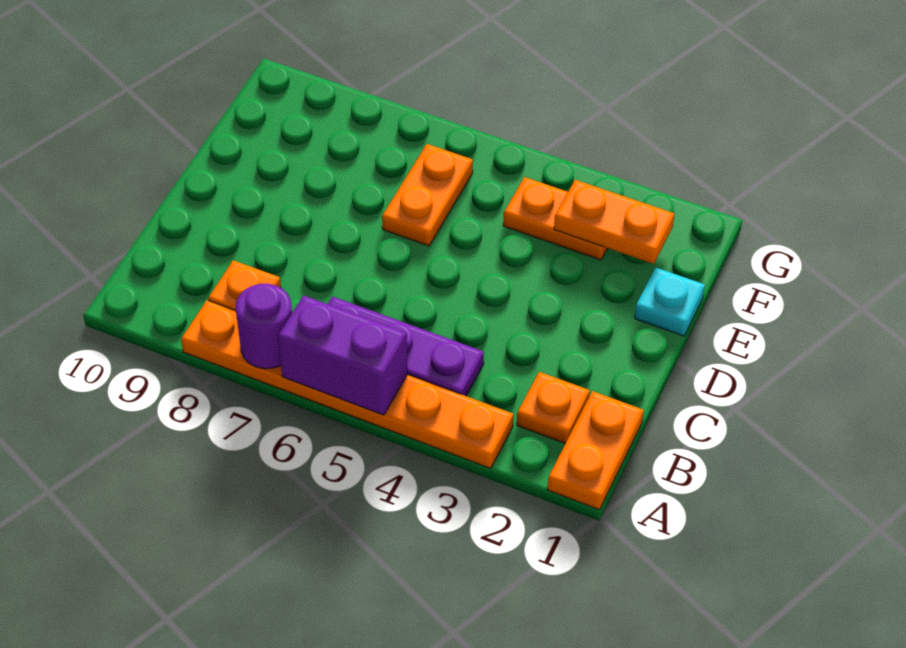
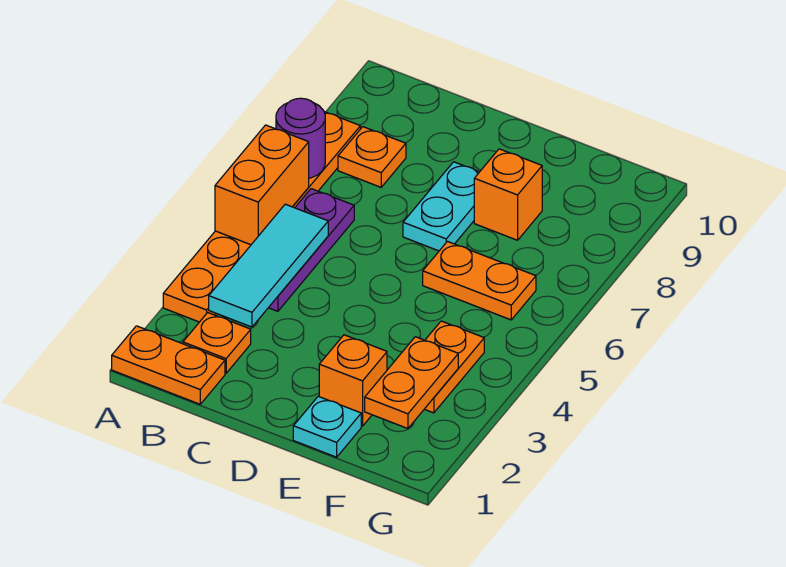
purple brick A5:A6 level 2 -> orange brick A5:A6 level 2
none -> cyan tile B3:B5 level 2
none -> cyan plate D7:D8 level 1
none -> orange brick E2 level 1
none -> orange brick E8 level 1

